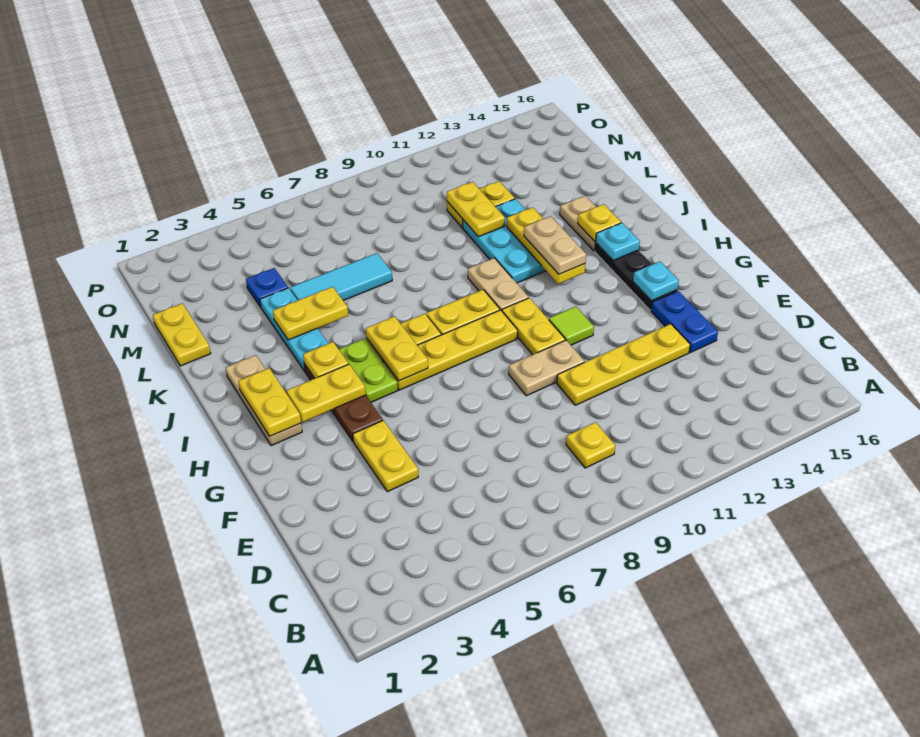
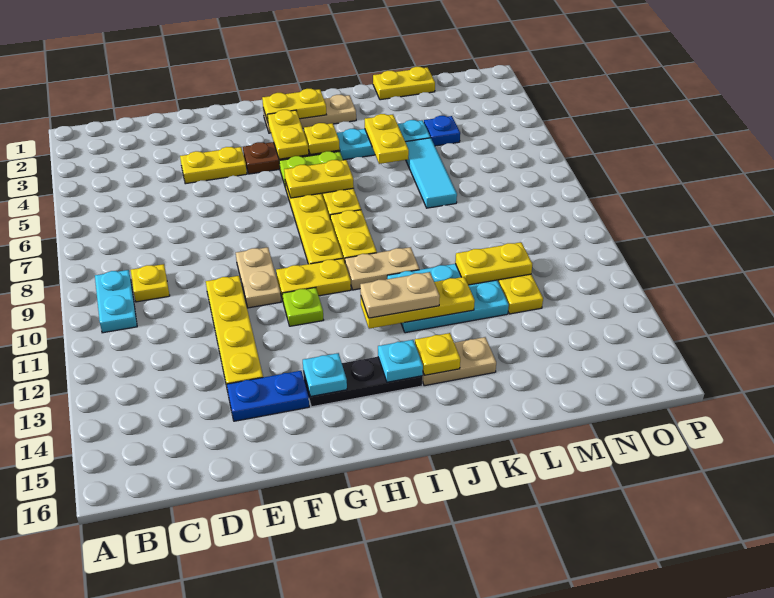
none -> cyan plate B9:B10 level 1
lime tile G11 level 1 -> lime plate G11 level 1

